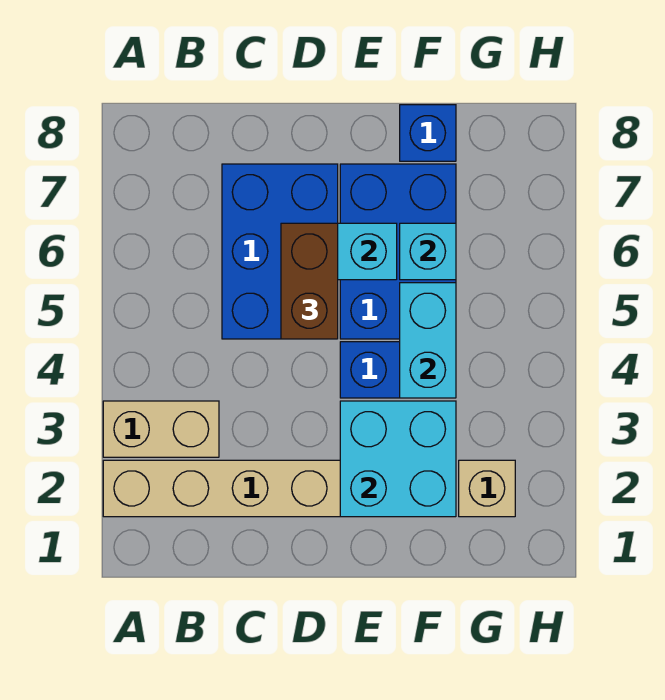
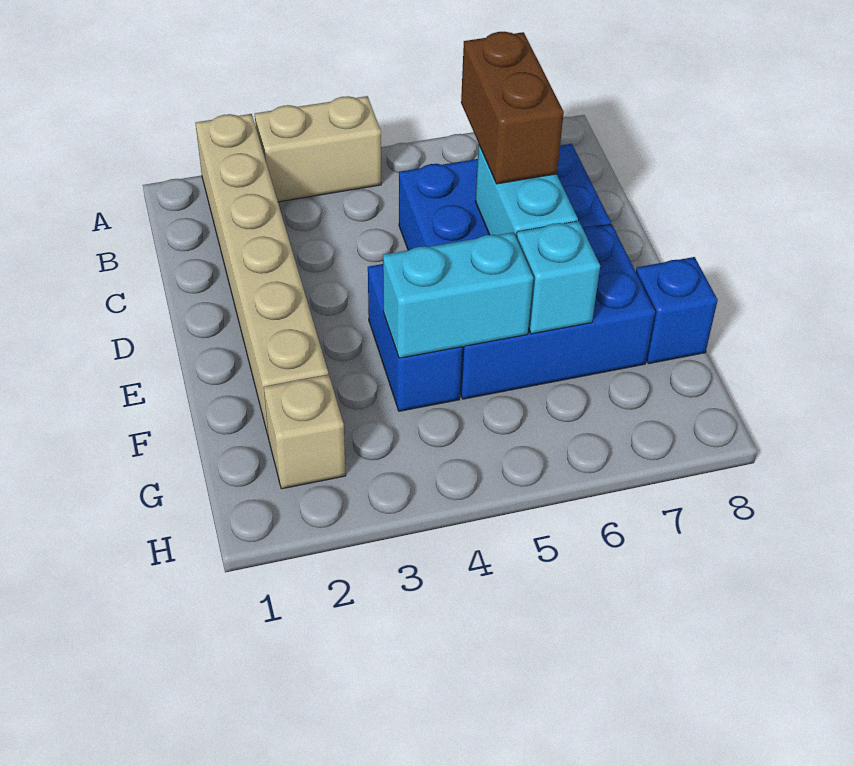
tan brick A3:B3 level 1 -> tan brick A3:A4 level 1
brown brick D5:D6 level 3 -> brown brick C6:D6 level 3
cyan brick E2:F3 level 2 -> none

